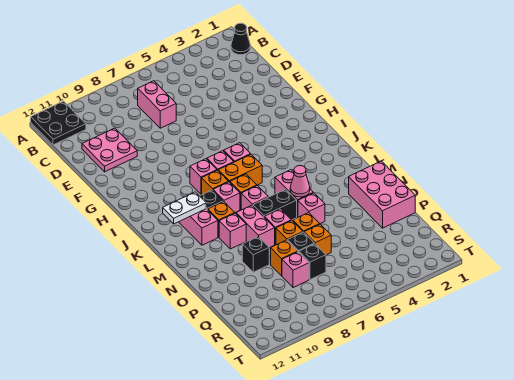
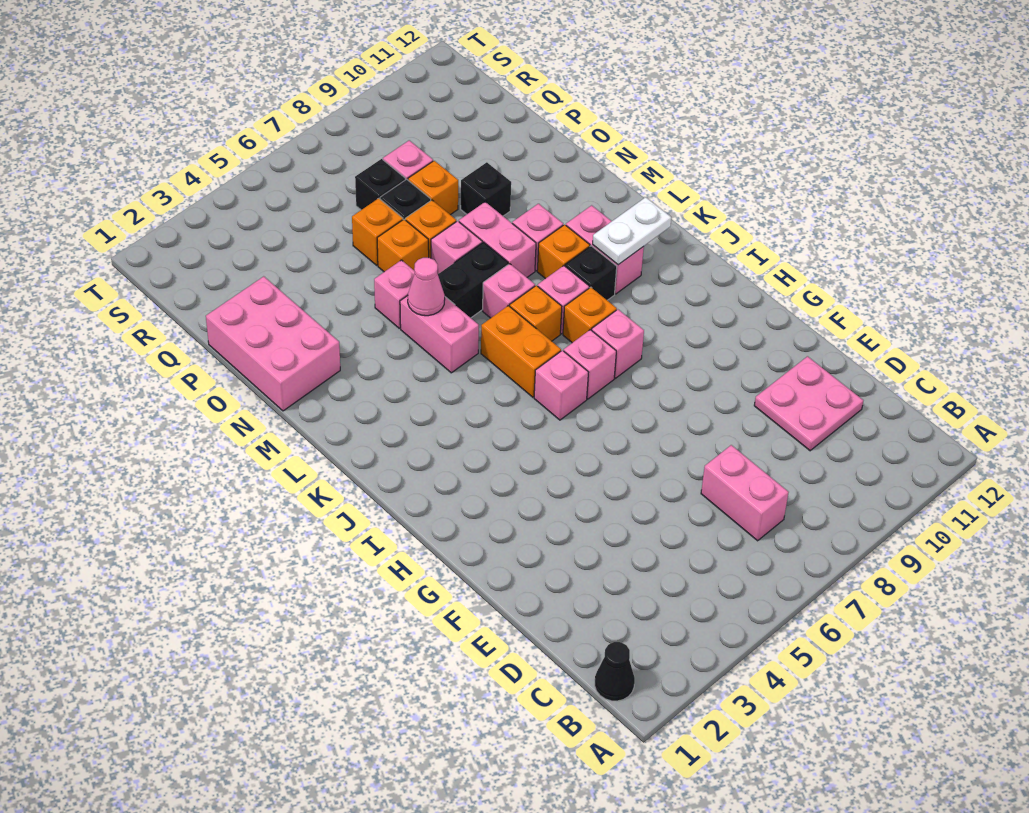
black plate A11:B12 level 1 -> none
orange brick J6:J7 level 1 -> orange brick J6:K6 level 1

